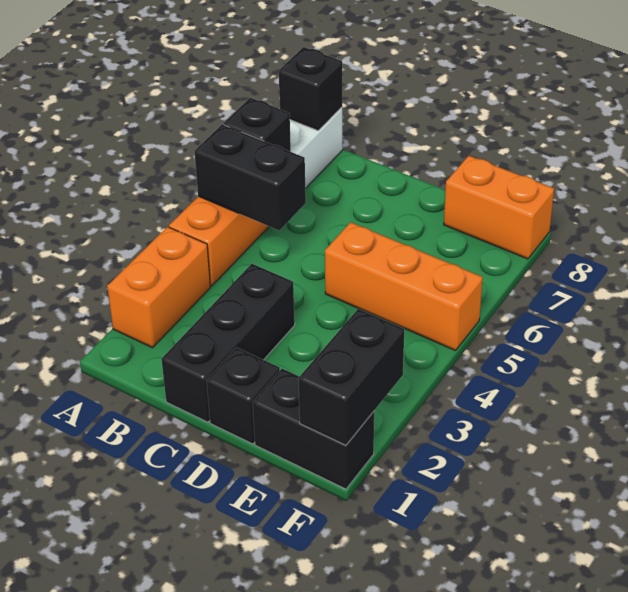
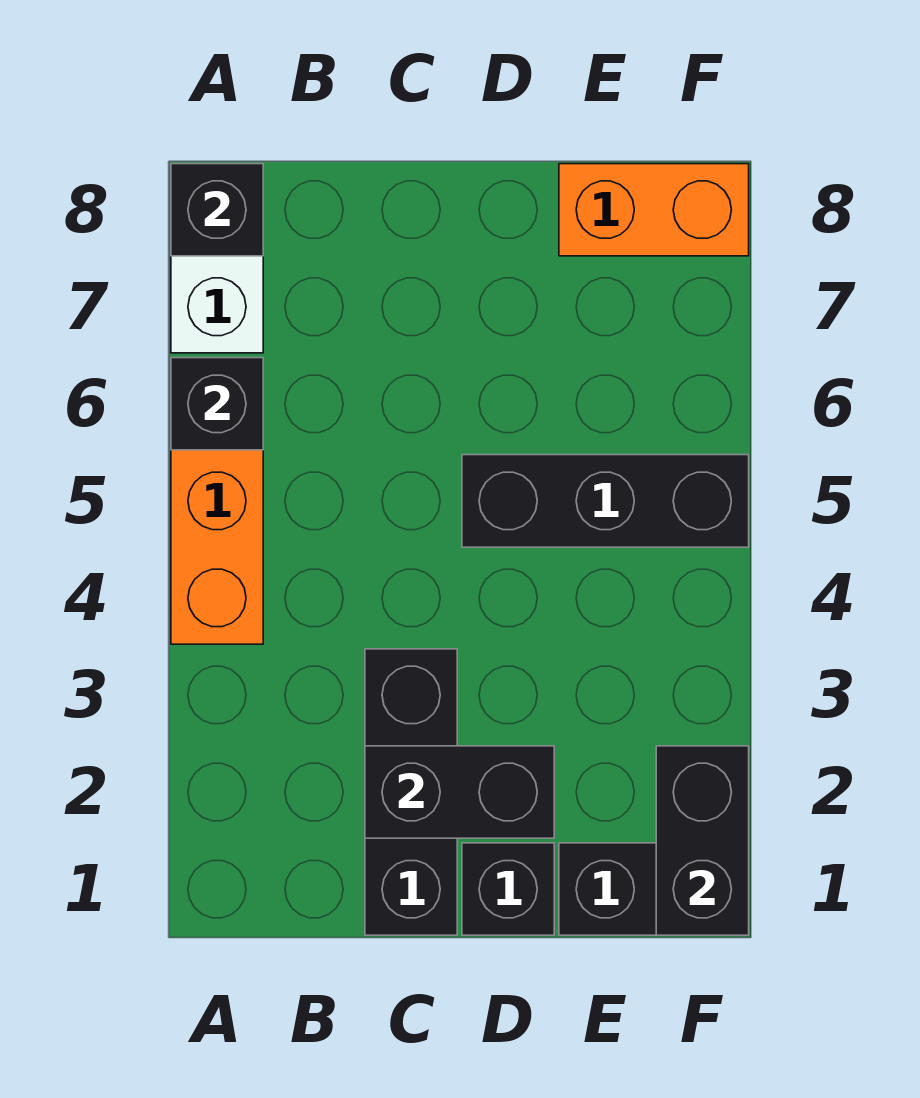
orange brick A2:A3 level 1 -> none
black brick A5:B5 level 2 -> black brick C2:D2 level 2
orange brick D5:F5 level 1 -> black brick D5:F5 level 1

